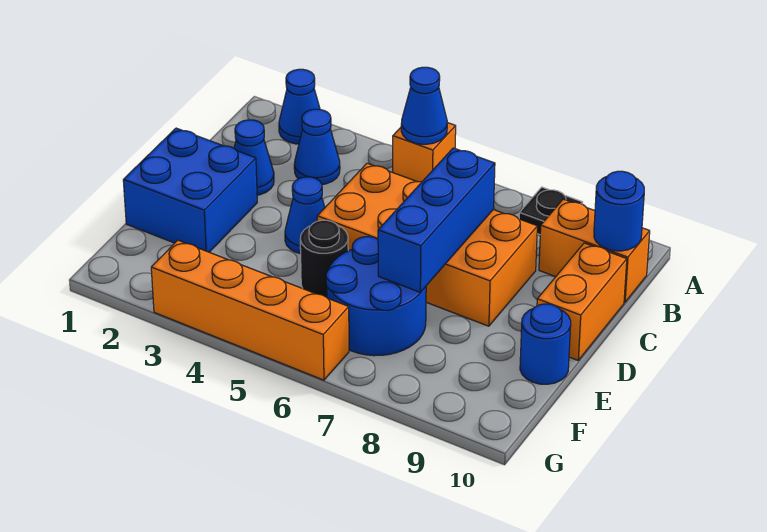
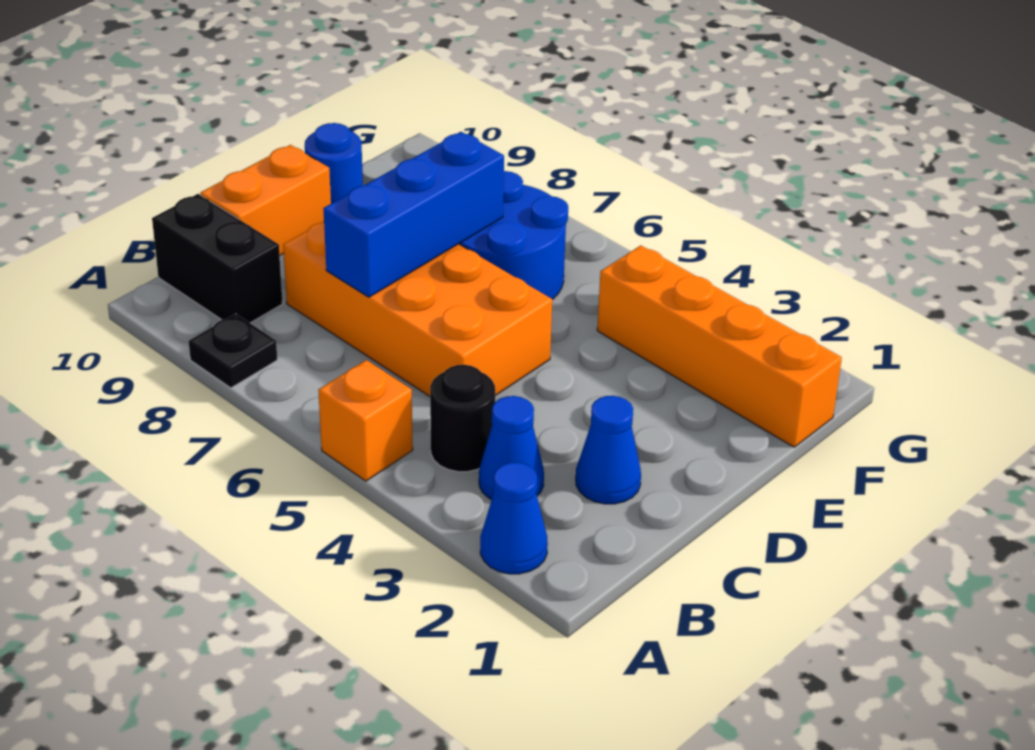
blue cone A5 level 2 -> none
orange brick B9:B10 level 1 -> black brick B9:B10 level 1
blue round brick B10 level 2 -> none
blue brick D1:E2 level 1 -> none
blue cone D4 level 1 -> none
black round brick E5 level 1 -> black round brick B4 level 1
orange brick G3:G6 level 1 -> orange brick F1:F4 level 1

